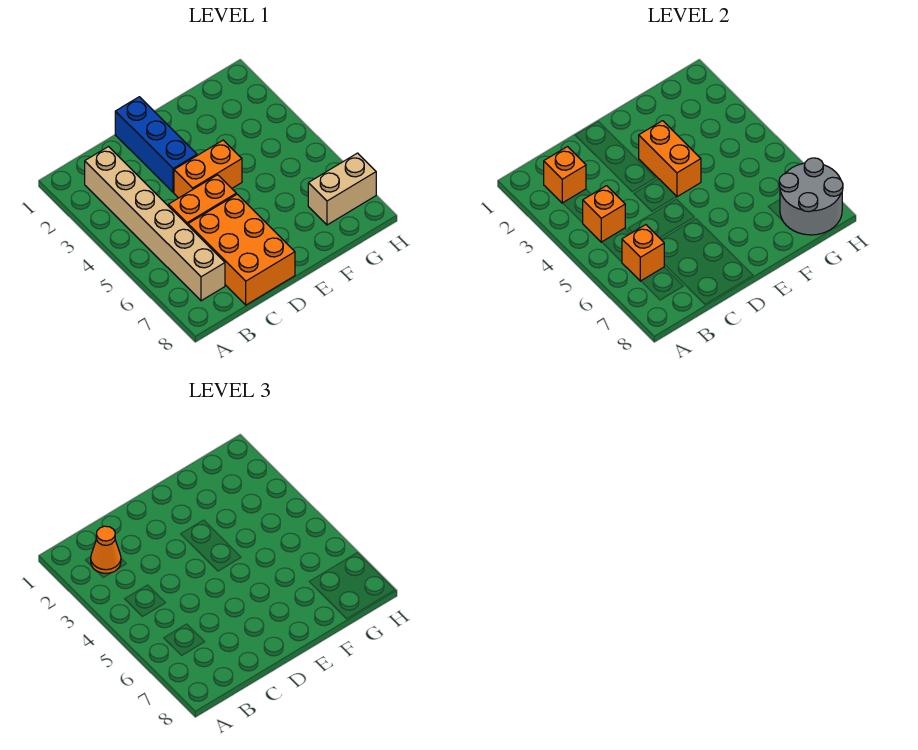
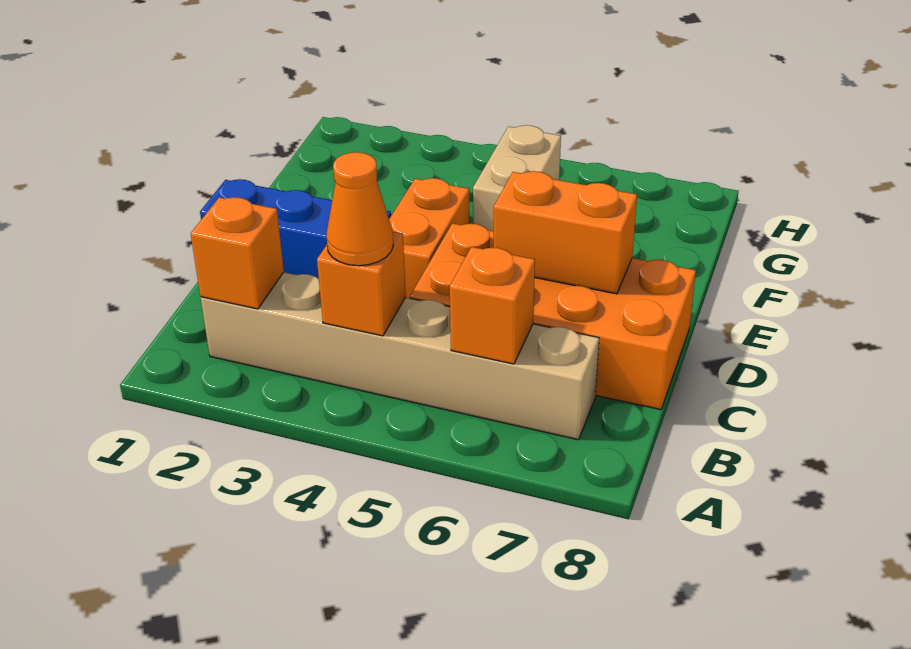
orange cone B2 level 3 -> orange cone B4 level 3
orange brick E3:E4 level 2 -> orange brick D6:D7 level 2
tan brick G7:H7 level 1 -> tan brick F5:G5 level 1
grey round brick G7:H8 level 2 -> none

